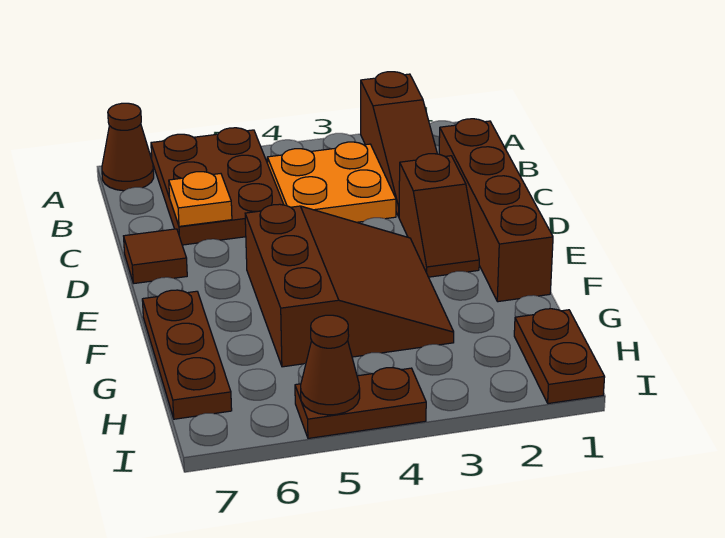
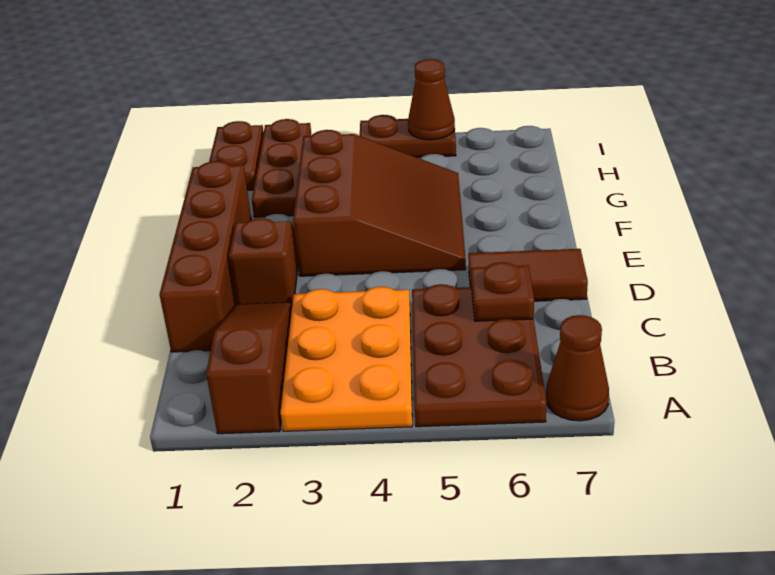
orange plate B3:C4 level 1 -> orange plate A3:C4 level 1
orange plate C6 level 2 -> brown plate C6 level 2
brown tile D7 level 1 -> brown tile D6:D7 level 1
brown slope E3:G5 level 1 top 5 -> brown slope E3:G5 level 1 top 3
brown plate F7:H7 level 1 -> brown plate G2:I2 level 1

